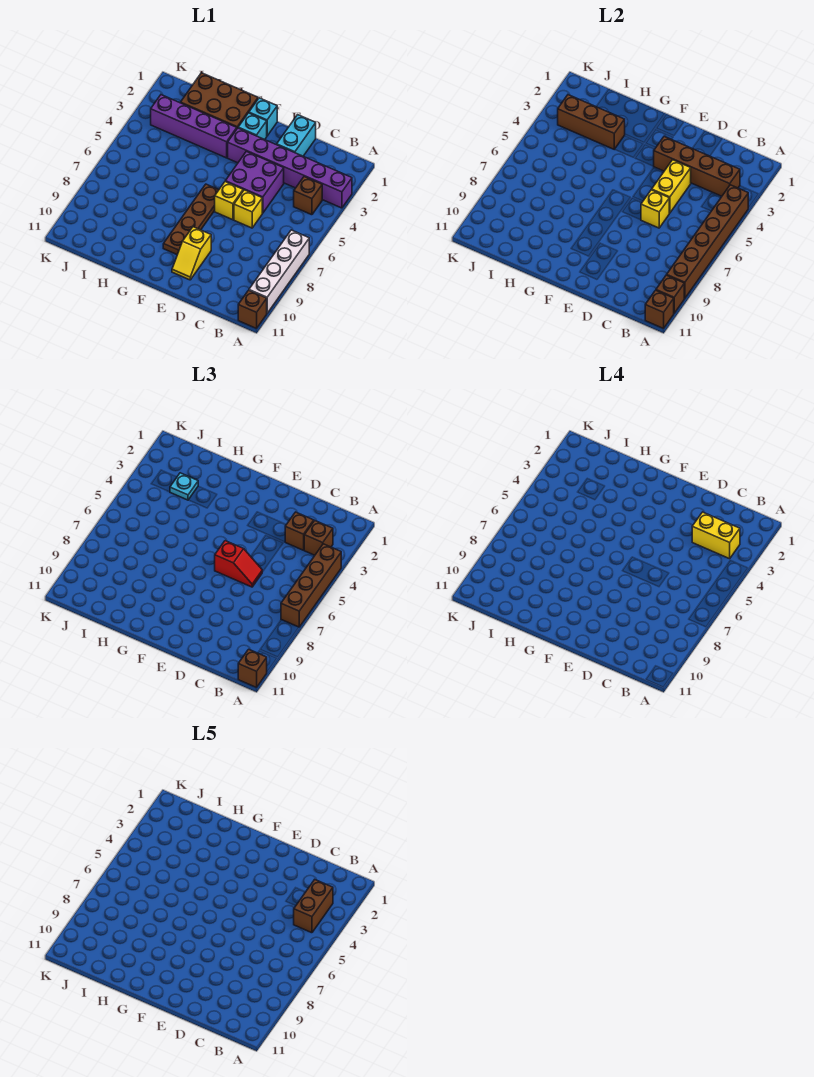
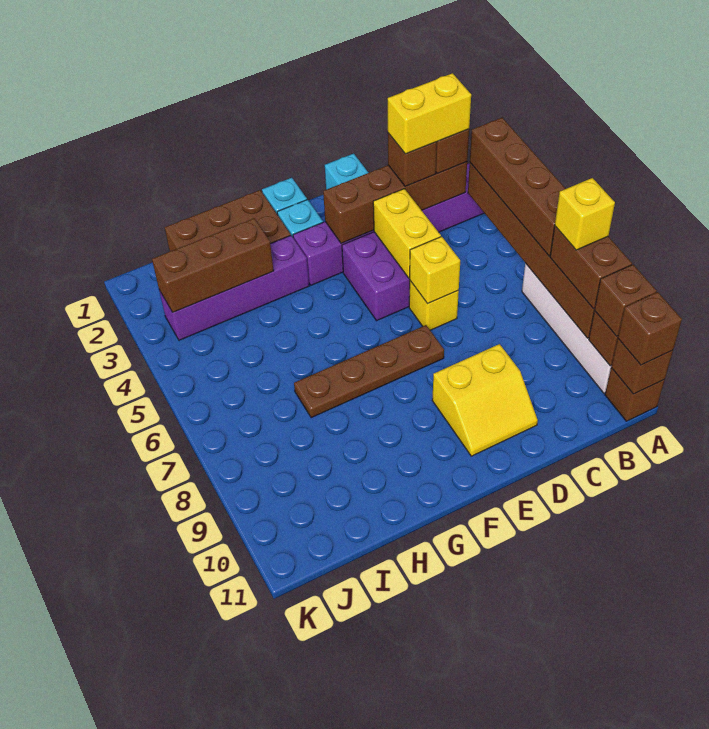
brown brick B3:B4 level 5 -> brown brick A8:A9 level 3
brown brick B4 level 1 -> brown brick A10 level 3
red slope D6:E6 level 3 top E -> none
yellow brick E6 level 1 -> yellow brick A8 level 4
yellow slope E9:E10 level 1 top 9 -> yellow slope D9:E10 level 1 top 9
brown plate F6:F9 level 1 -> brown plate E7:H7 level 1
cyan plate I3 level 3 -> none

